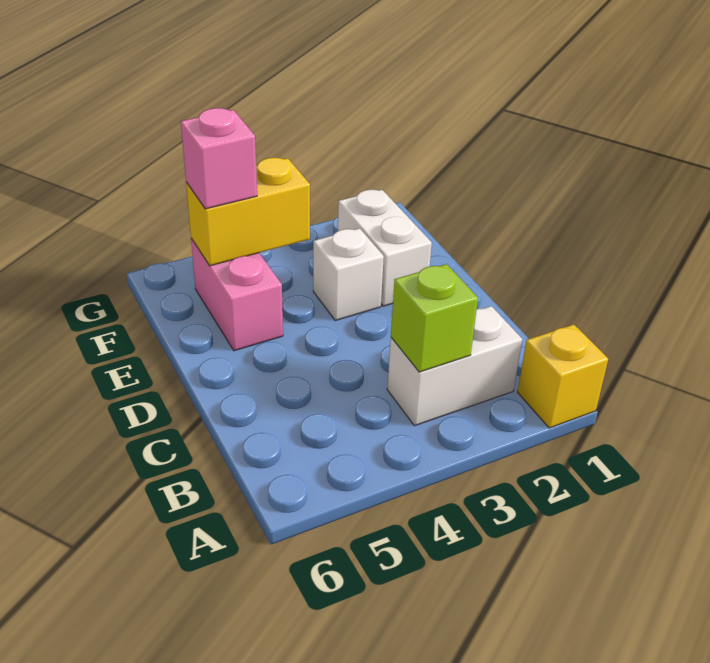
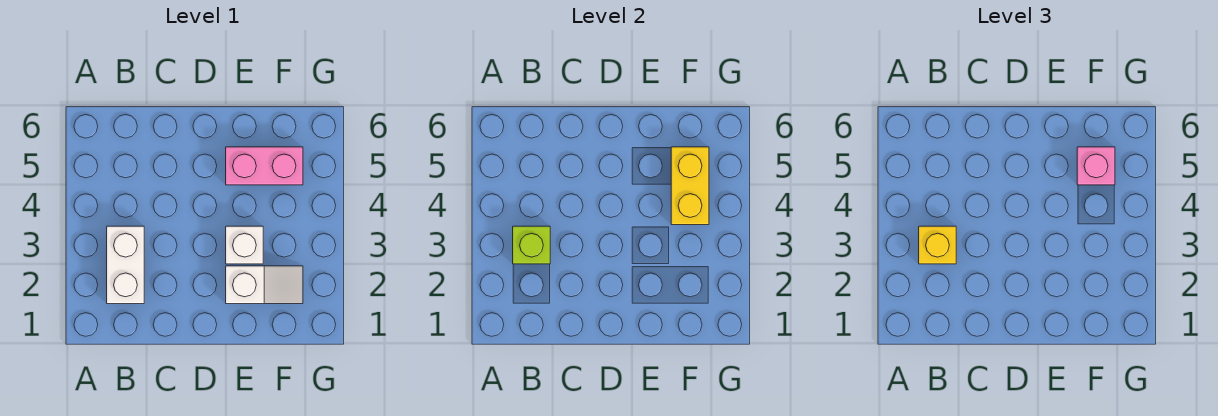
yellow brick A1 level 1 -> yellow brick B3 level 3
white brick E2:F2 level 1 -> white slope E2:F2 level 1 top E

